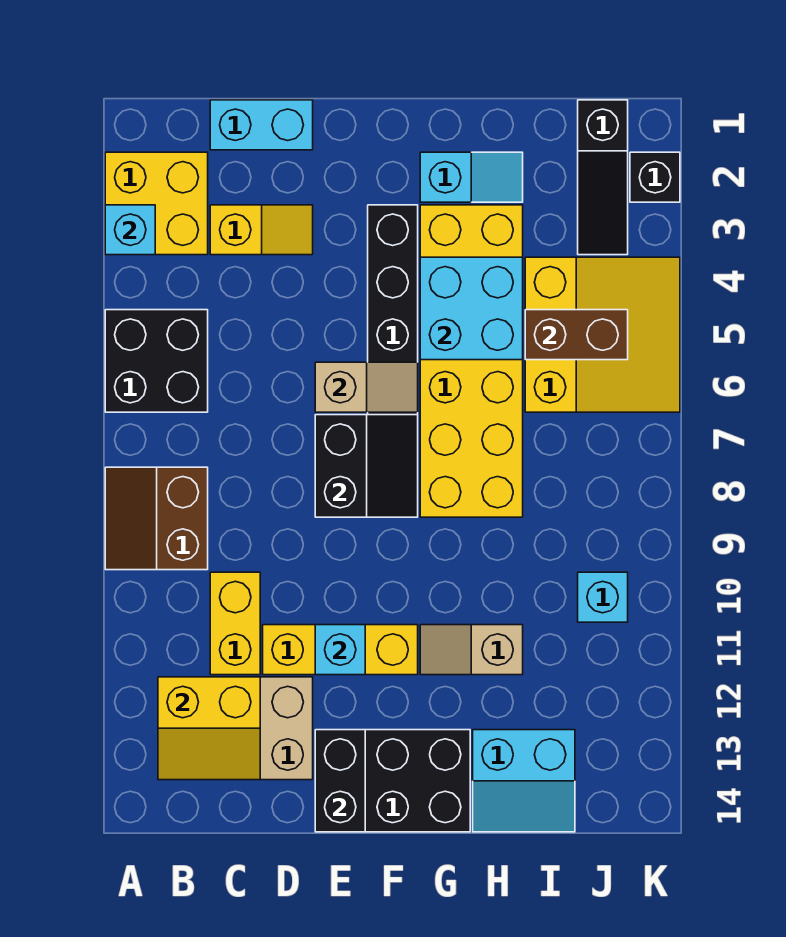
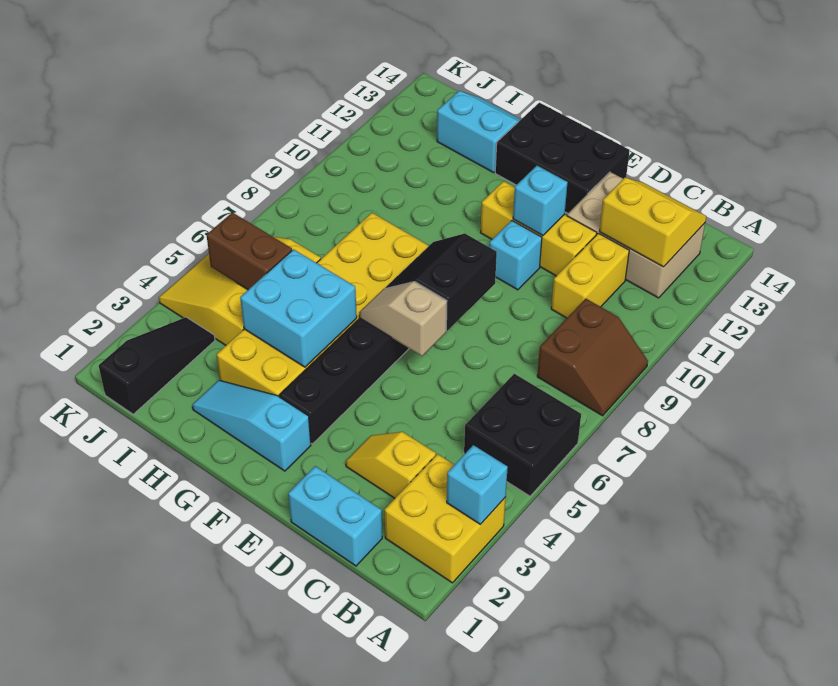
black brick E13:E14 level 2 -> none
cyan slope G2:H2 level 1 top G -> cyan slope F2:H2 level 1 top F
tan slope G11:H11 level 1 top H -> none
cyan brick J10 level 1 -> cyan brick E10 level 1
black brick K2 level 1 -> none

